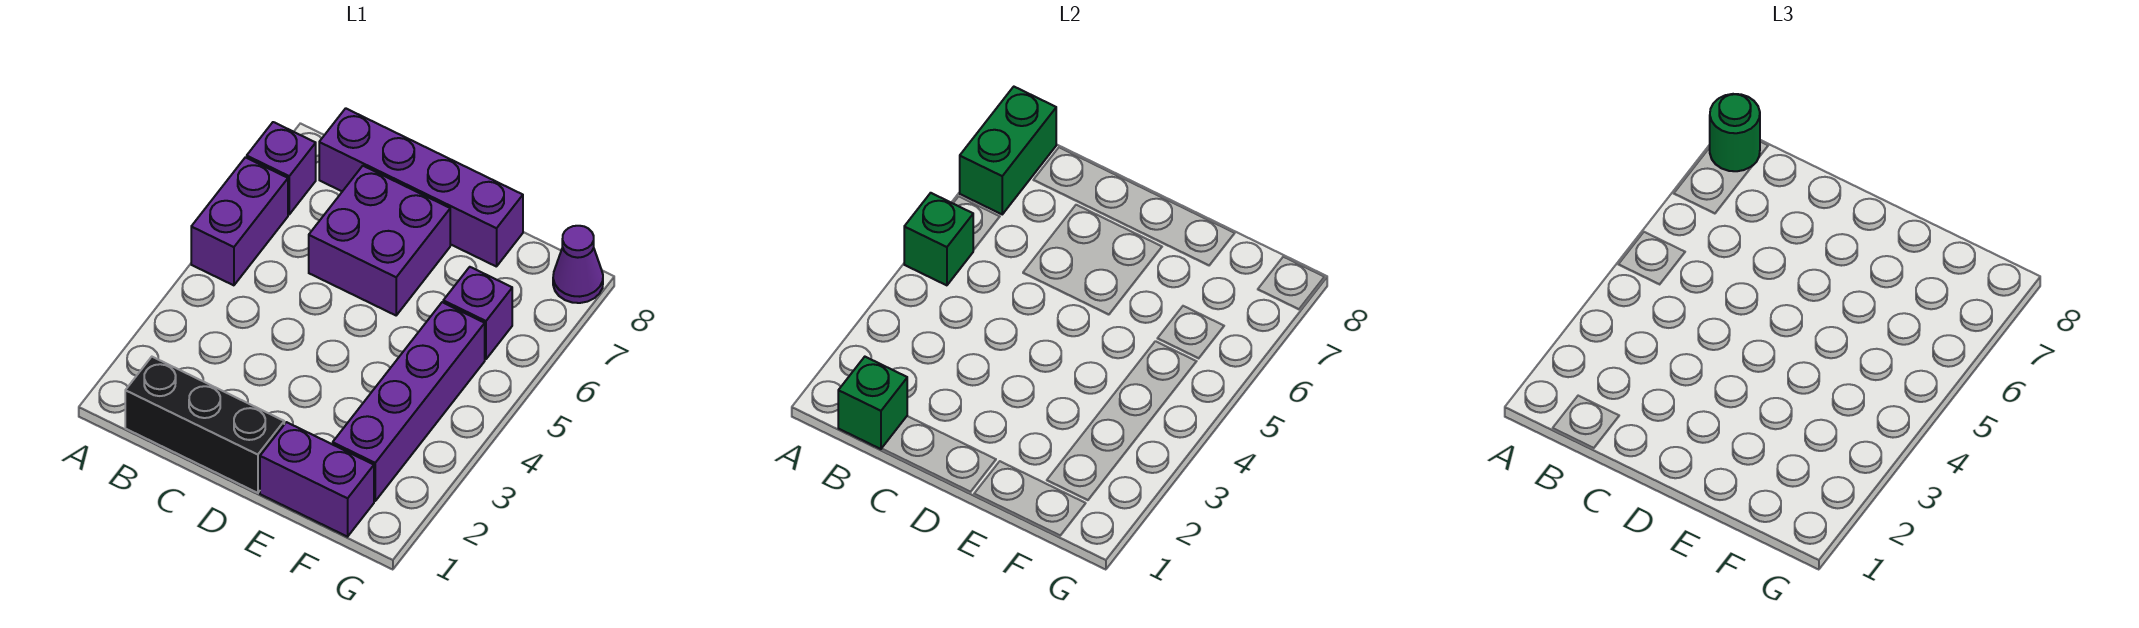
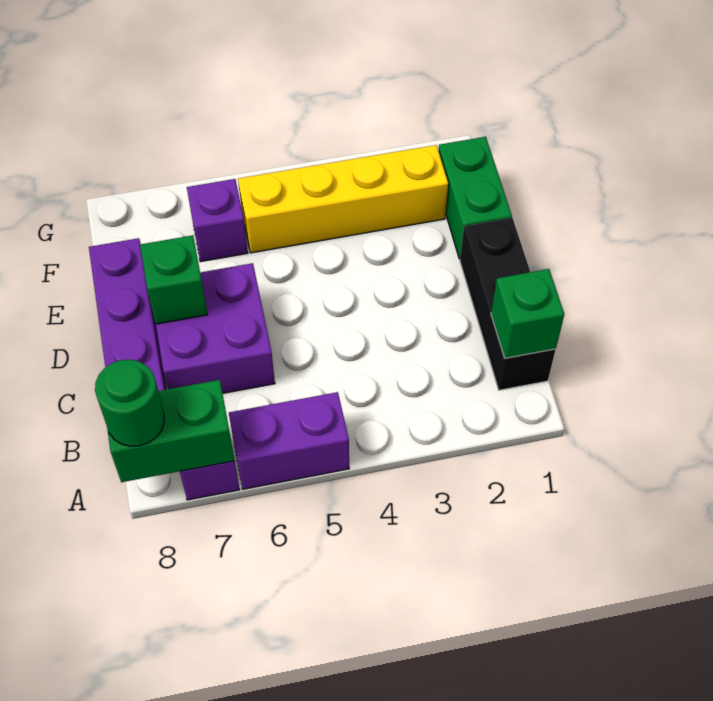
green brick A5 level 2 -> green brick D7 level 2
purple brick E1:F1 level 1 -> green brick E1:F1 level 1
purple brick F2:F5 level 1 -> yellow brick F2:F5 level 1
purple cone G8 level 1 -> none

